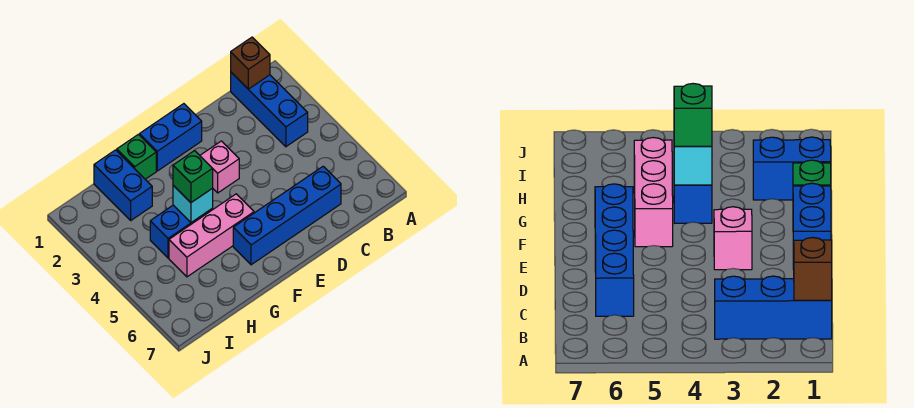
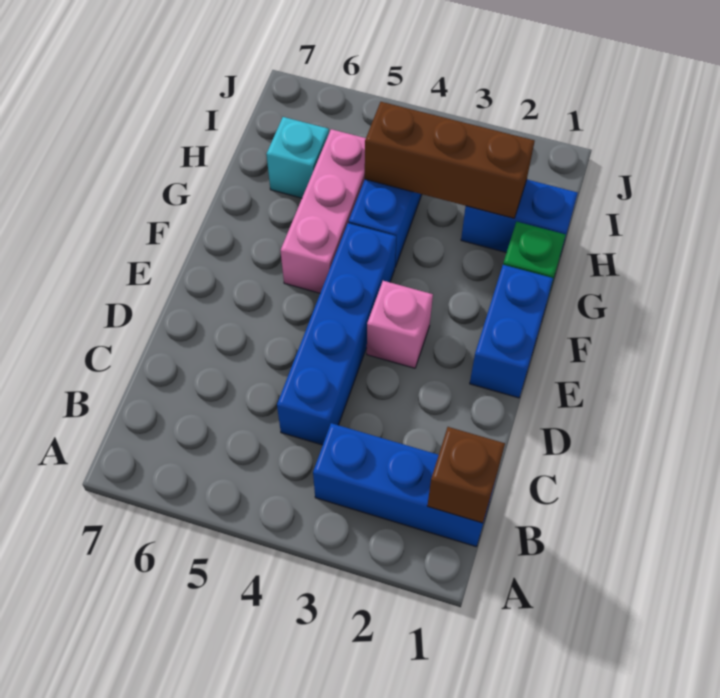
blue brick C6:F6 level 1 -> blue brick C4:F4 level 1
cyan brick G4 level 2 -> cyan brick H6 level 1
green brick G4 level 3 -> none
none -> brown brick H2:H4 level 2

